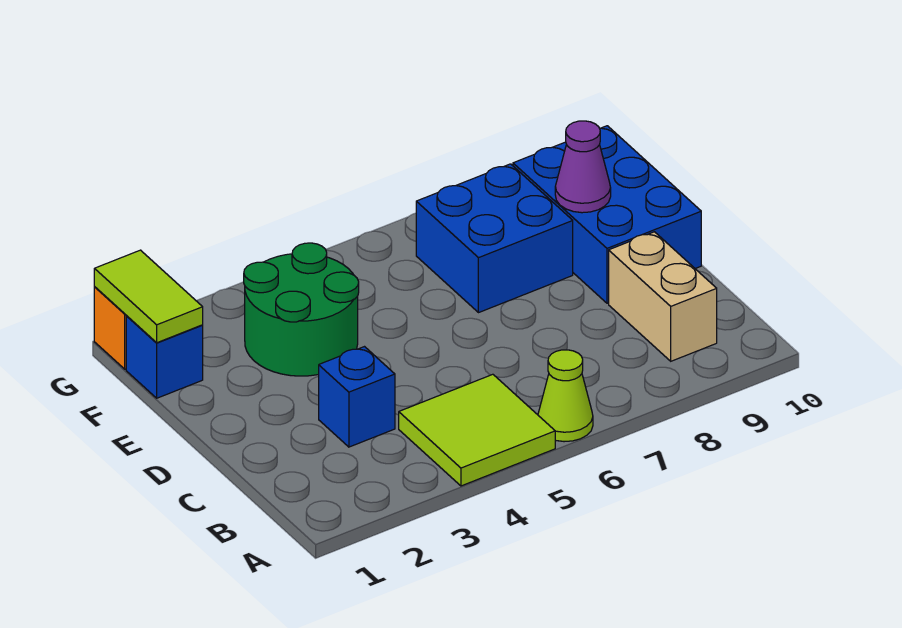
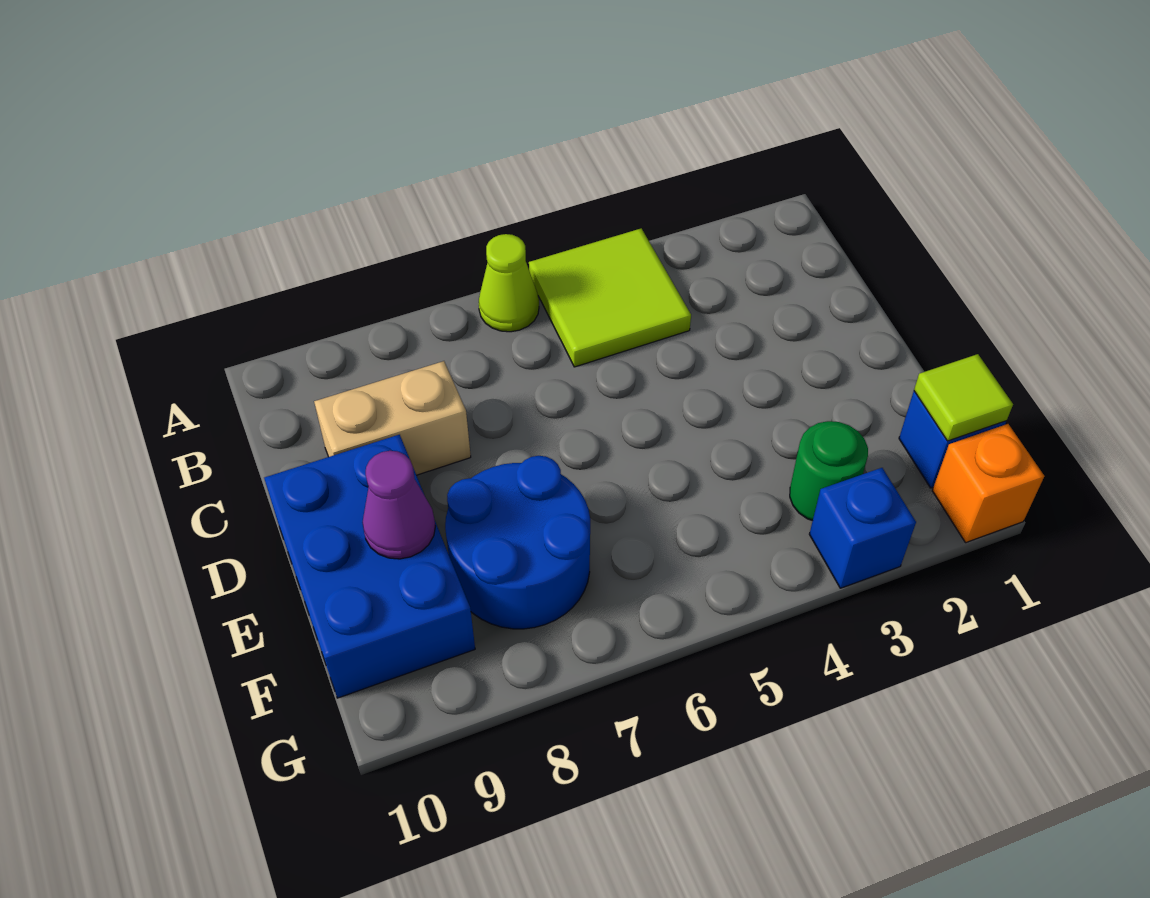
tan brick B9:C9 level 1 -> tan brick C8:C9 level 1
blue brick C3 level 1 -> blue brick G3 level 1
green round brick E3:F4 level 1 -> green round brick F3 level 1
blue brick E7:F8 level 1 -> blue round brick E7:F8 level 1
lime tile F1:G1 level 2 -> lime tile F1 level 2

